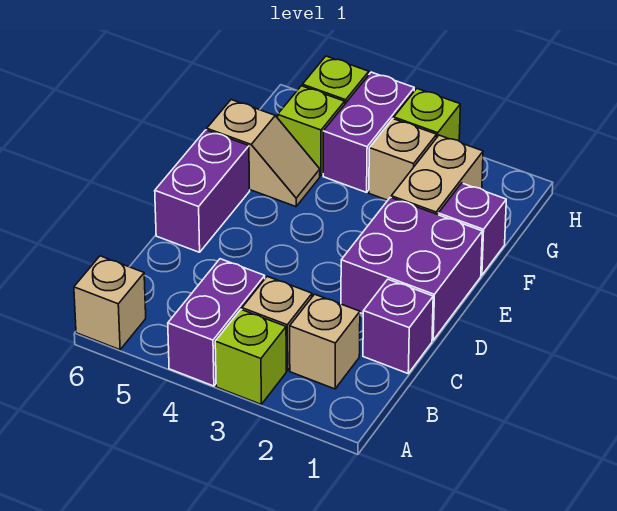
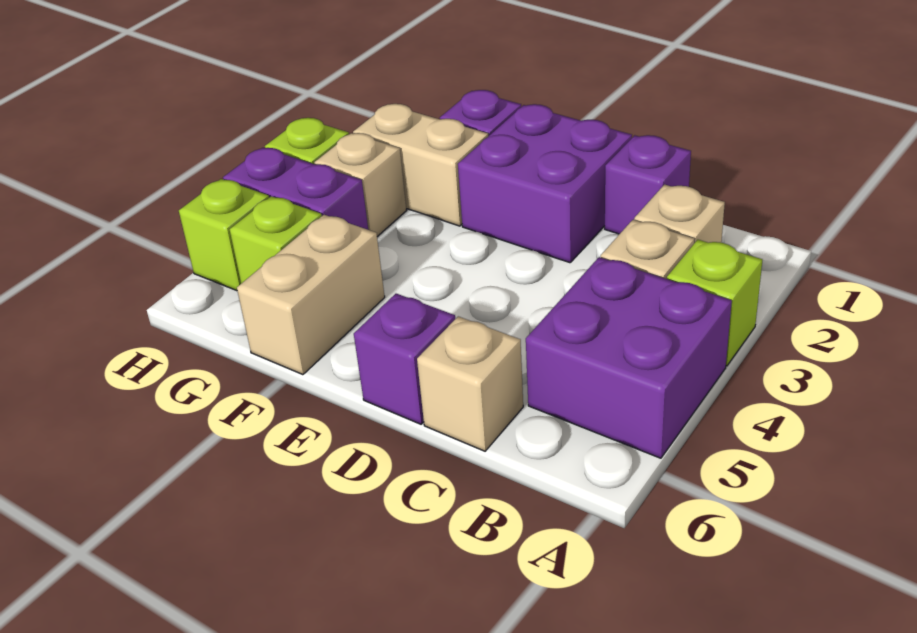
purple brick A4:B4 level 1 -> purple brick A4:B5 level 1
tan brick A6 level 1 -> tan brick C6 level 1
purple brick D6:E6 level 1 -> purple brick D6 level 1
tan slope F5:F6 level 1 top 6 -> tan brick F5:F6 level 1

